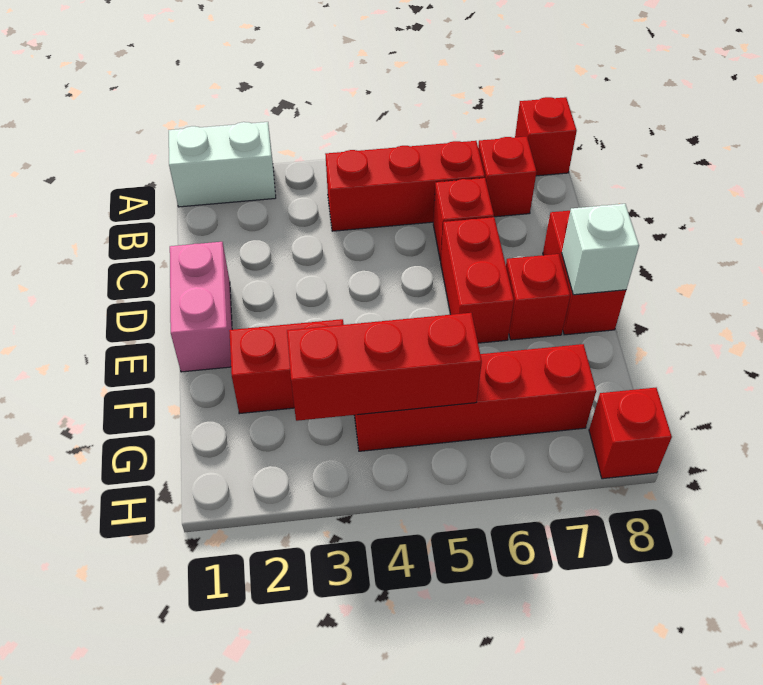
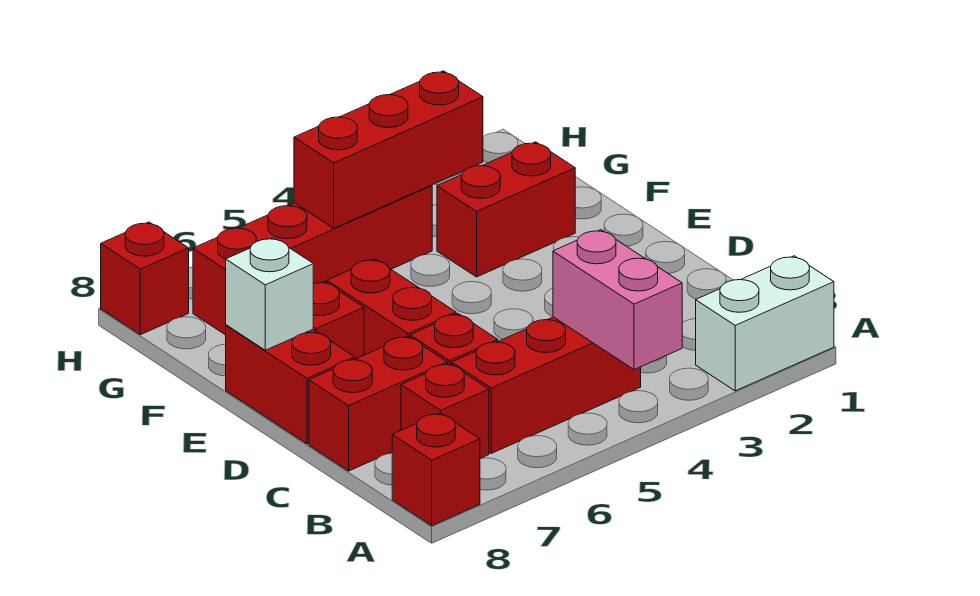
none -> red brick C7:C8 level 1
pink brick D1:E1 level 1 -> pink brick A4:B4 level 2

